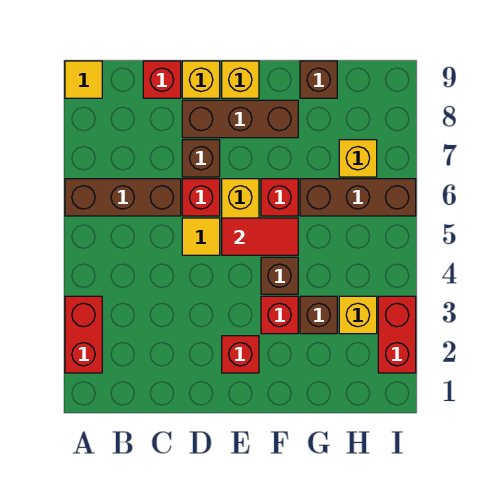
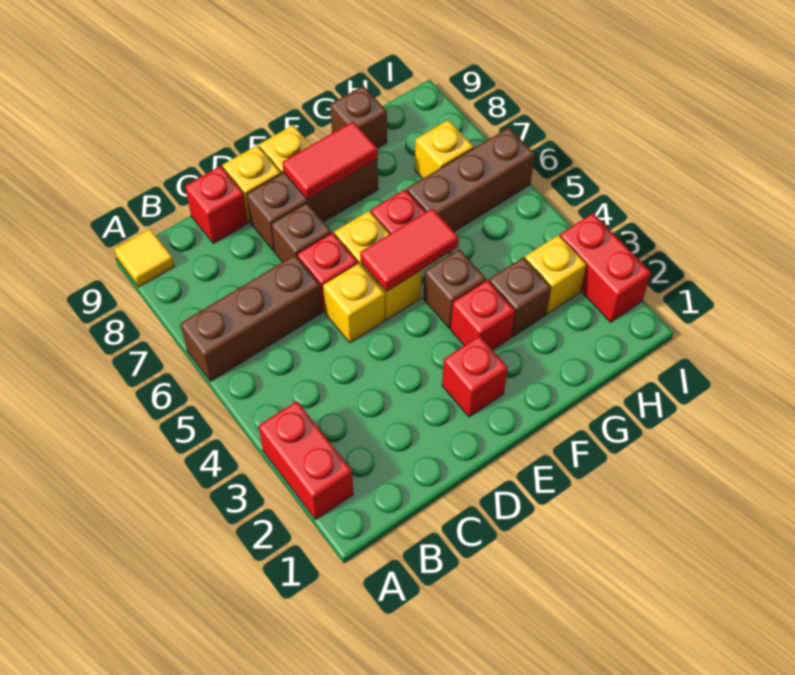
yellow tile D5 level 1 -> yellow brick D5 level 1
none -> red tile E8:F8 level 2

